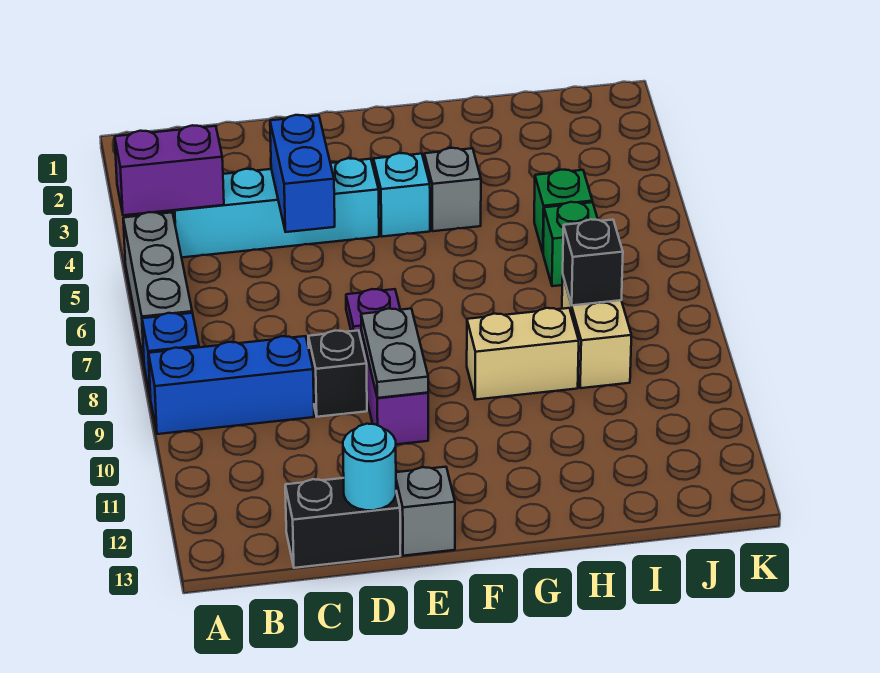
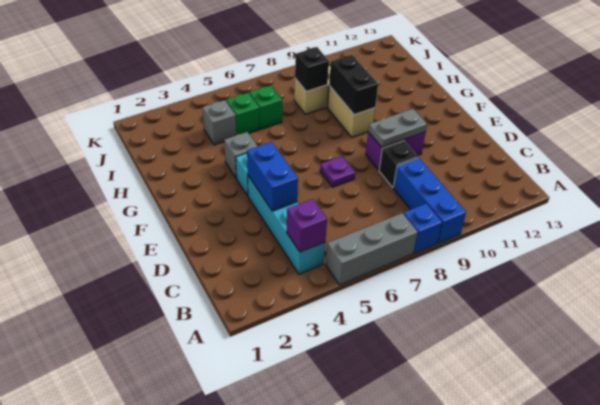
purple brick A4:B4 level 2 -> purple brick B4 level 2
black brick C13:D13 level 1 -> black brick G9:H9 level 2
blue brick D4:D5 level 2 -> blue brick D4:E4 level 2
cyan round brick D13 level 2 -> none
grey brick E13 level 1 -> grey brick I4 level 1

